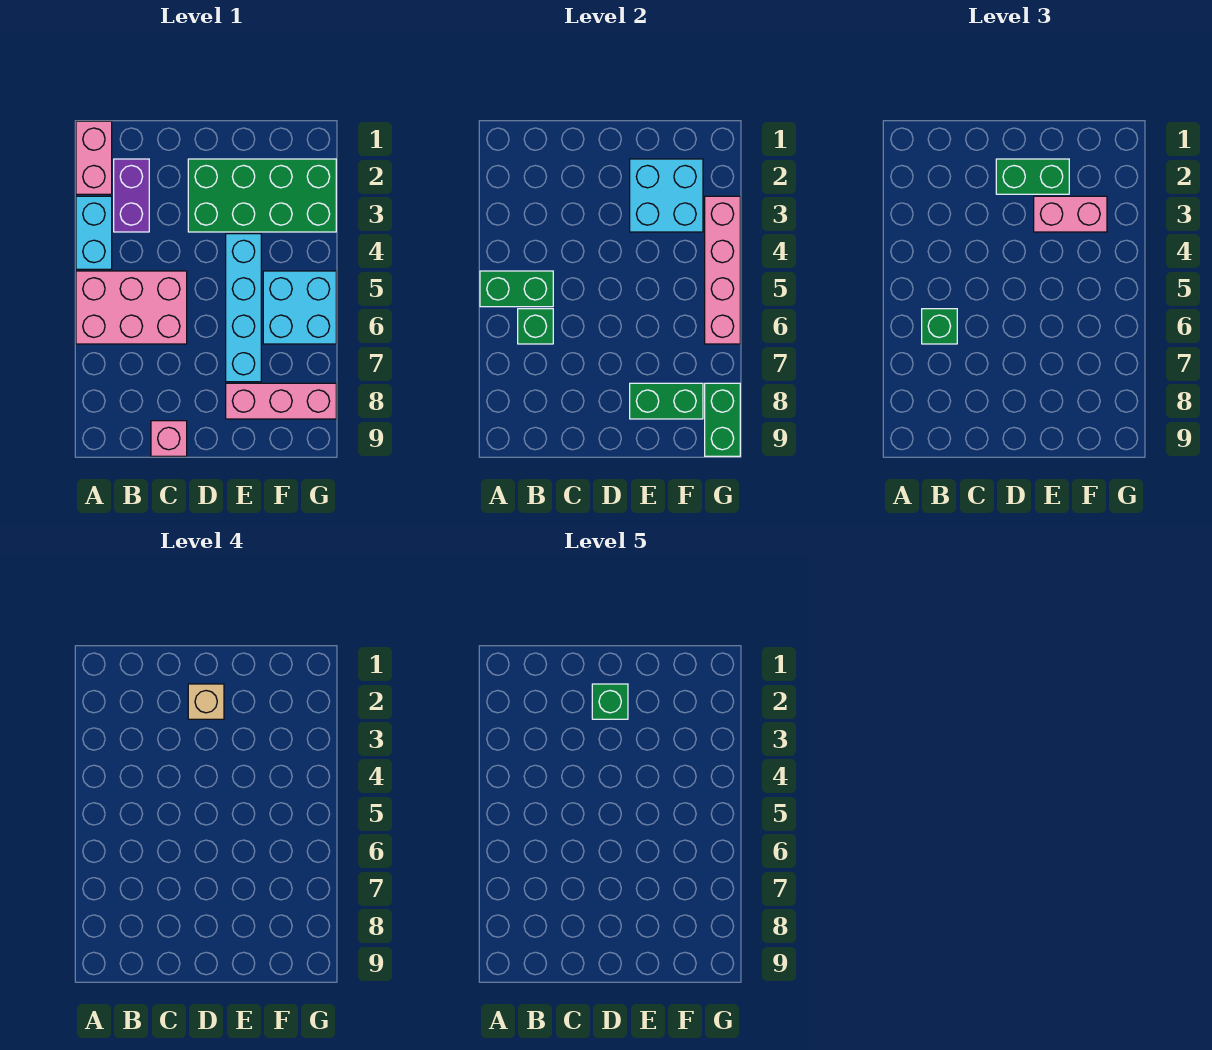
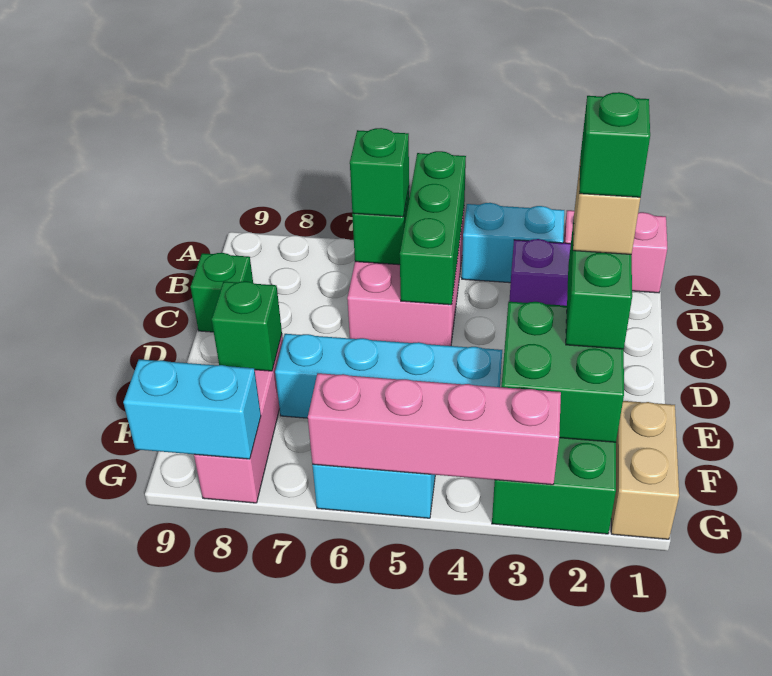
green brick A5:B5 level 2 -> green brick A5:C5 level 2
pink brick C9 level 1 -> green brick C9 level 1
cyan brick E2:F3 level 2 -> green brick E2:F3 level 2
pink brick E3:F3 level 3 -> none
green brick E8:F8 level 2 -> green brick E8 level 2
none -> tan brick F1:G1 level 1
green brick G8:G9 level 2 -> cyan brick G8:G9 level 2

